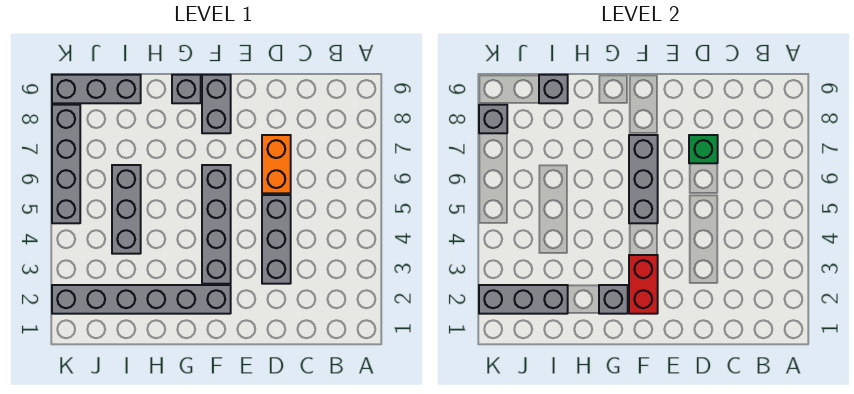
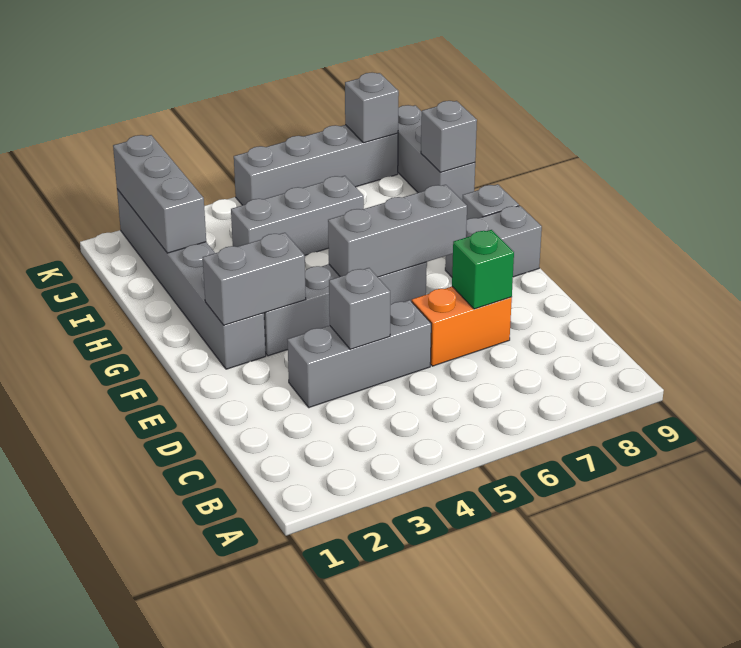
red brick F2:F3 level 2 -> grey brick F2:F3 level 2
grey brick G2 level 2 -> grey brick D4 level 2

